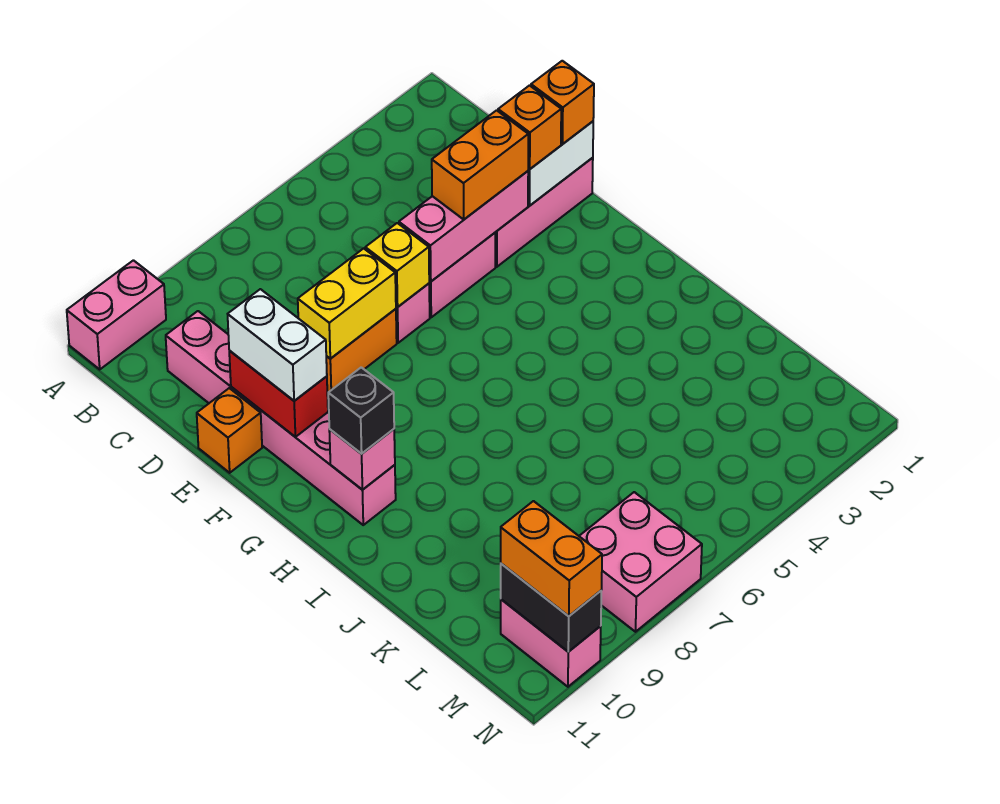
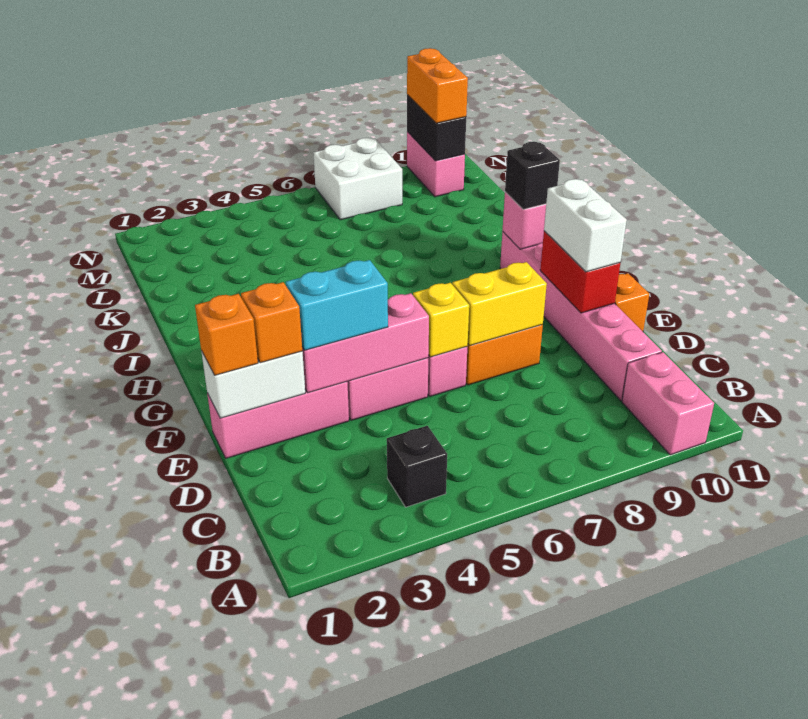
pink brick A10:A11 level 1 -> pink brick A10:B10 level 1
none -> black brick B4 level 1
orange brick E3:E4 level 3 -> cyan brick E3:E4 level 3
pink brick M7:N8 level 1 -> white brick M7:N8 level 1

